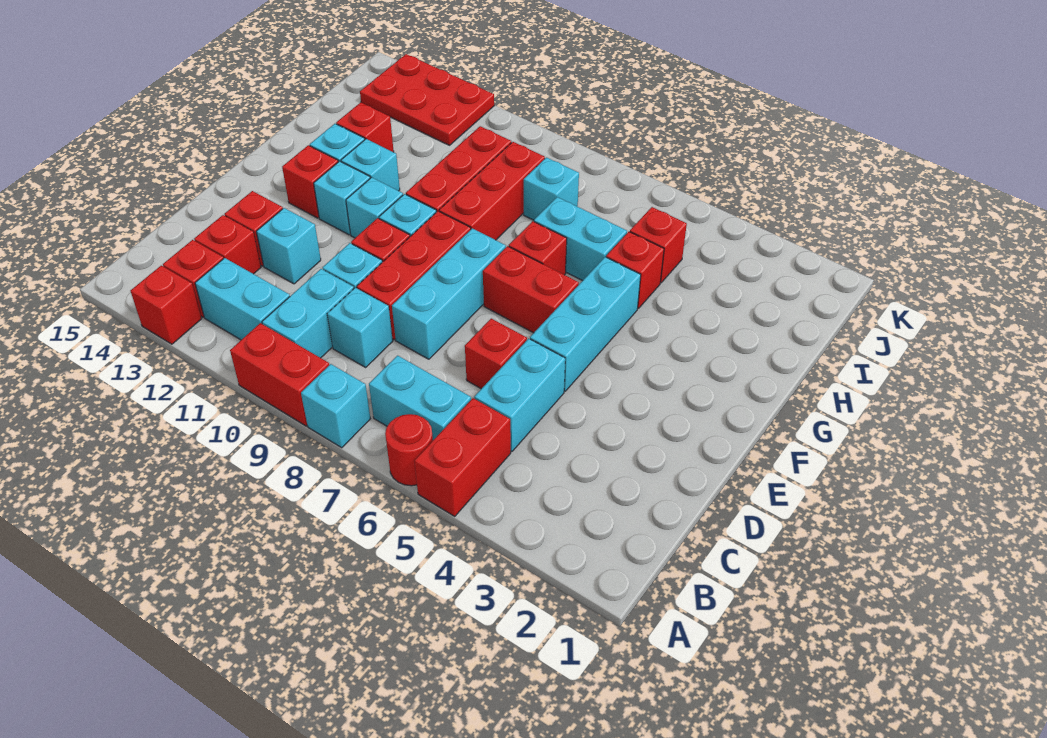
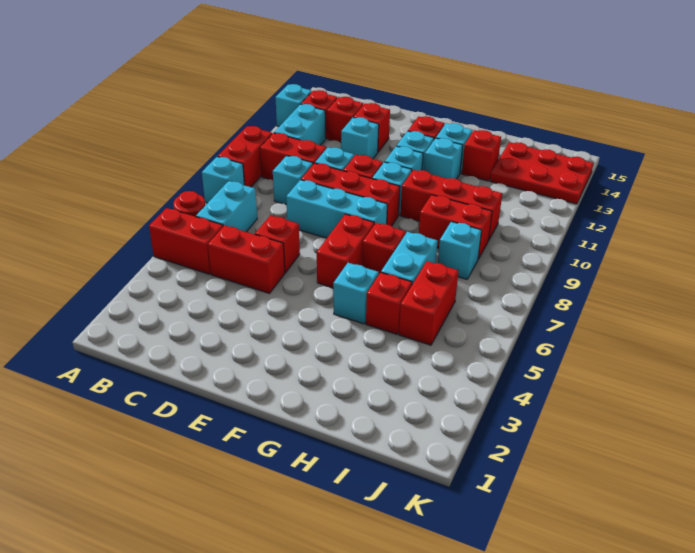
red brick A13 level 1 -> cyan brick A13 level 1
cyan brick B10:C10 level 1 -> red brick B10:C10 level 1
cyan brick C5:D5 level 1 -> red brick C5:D5 level 1
cyan brick E5:G5 level 1 -> cyan brick G5 level 1
red brick G9:I9 level 1 -> red brick H9:I9 level 1
red brick I5 level 1 -> red brick I5:I6 level 1
red plate J12:K14 level 1 -> red plate I13:K14 level 1

